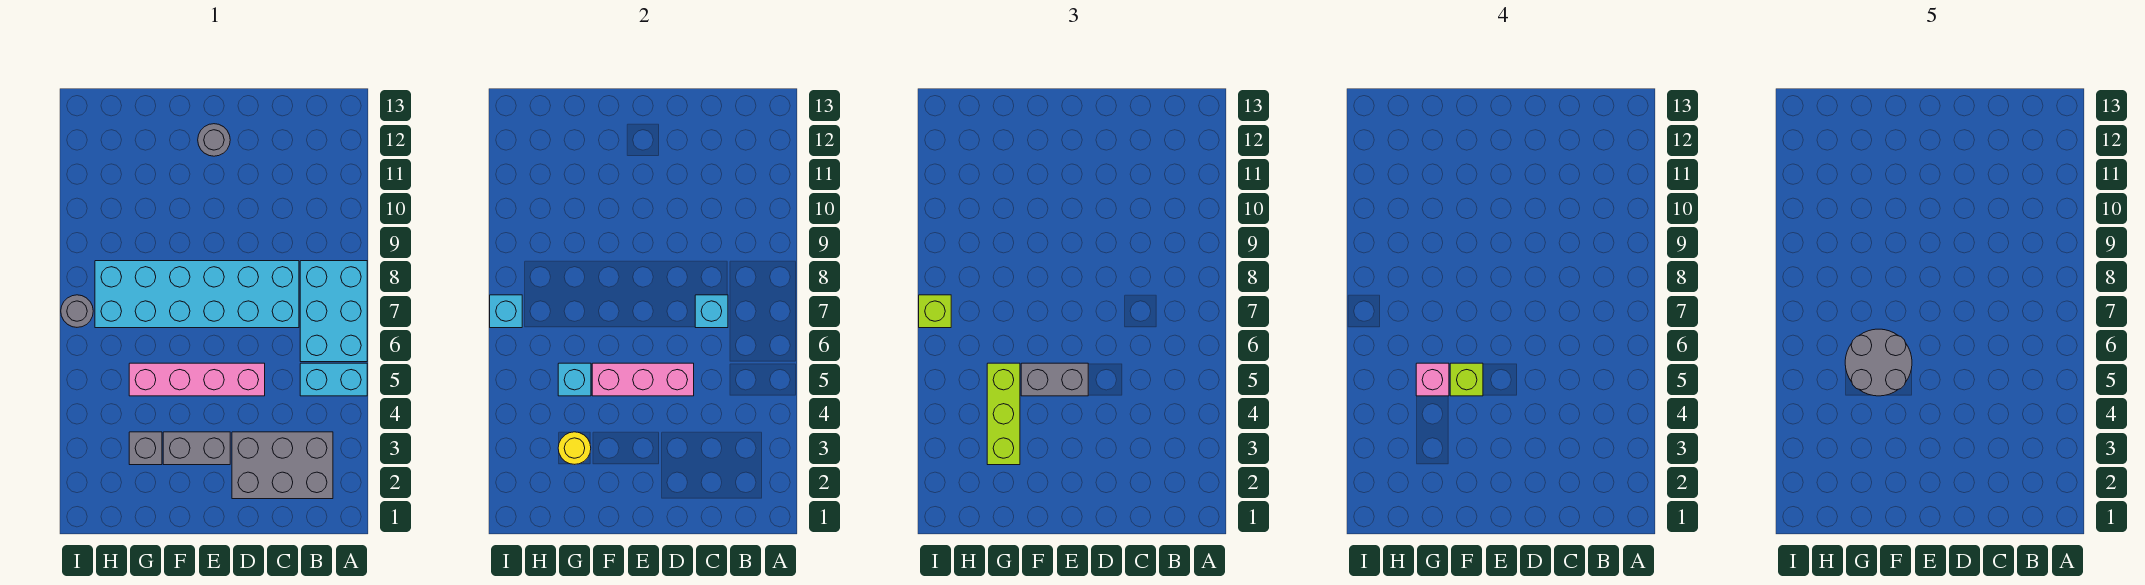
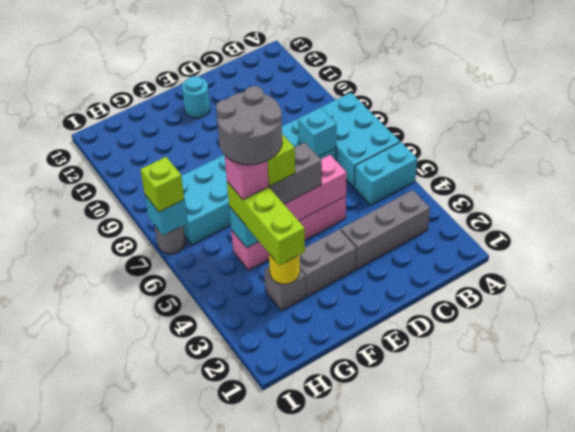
grey brick B2:D3 level 1 -> grey brick B3:D3 level 1
grey round brick E12 level 1 -> cyan round brick E12 level 1

